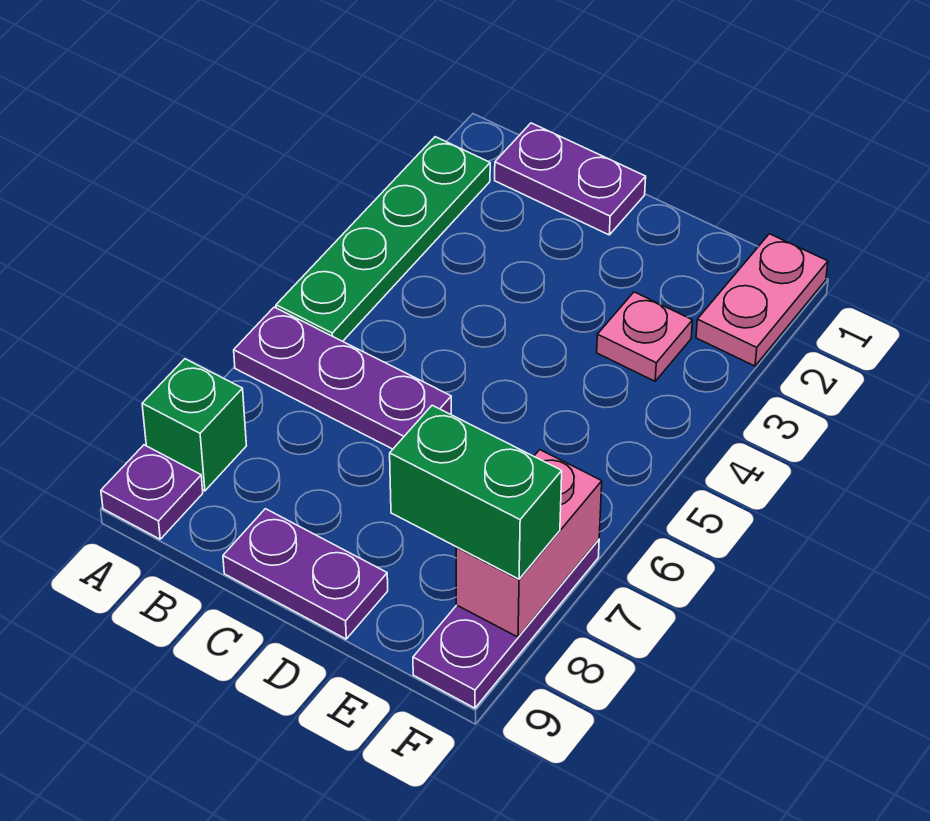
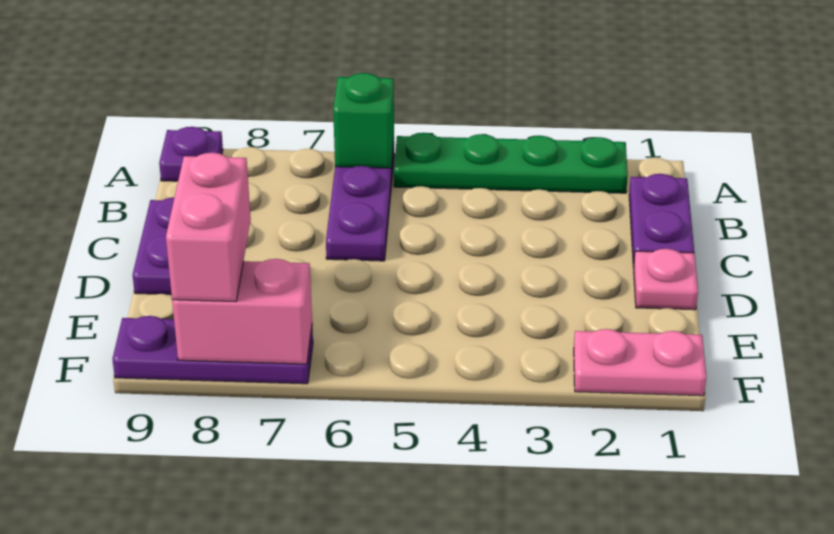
green brick A8 level 1 -> green brick A6 level 2
pink plate E3 level 1 -> pink plate D1 level 1
green brick E8:F8 level 3 -> pink brick E8:F8 level 3

